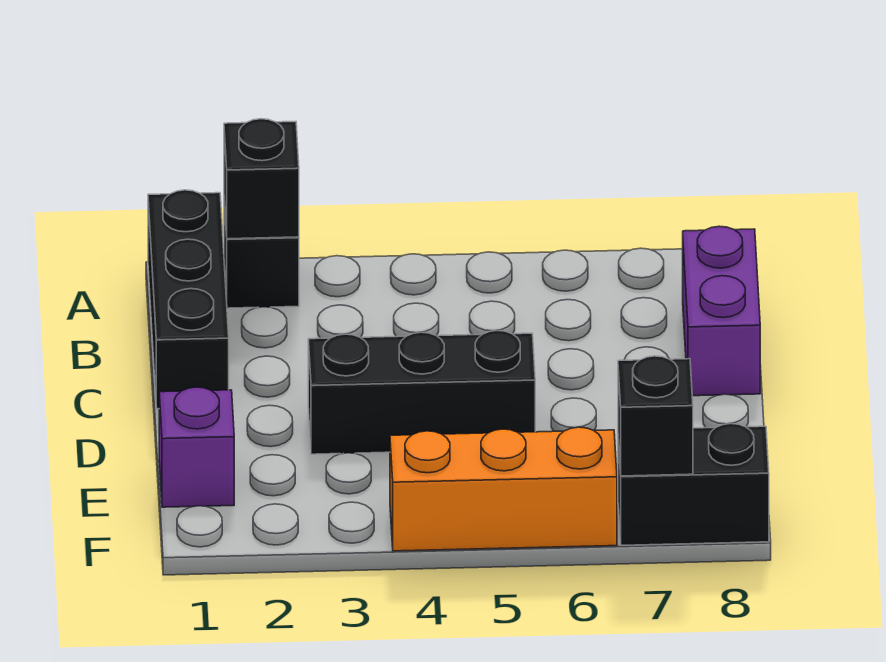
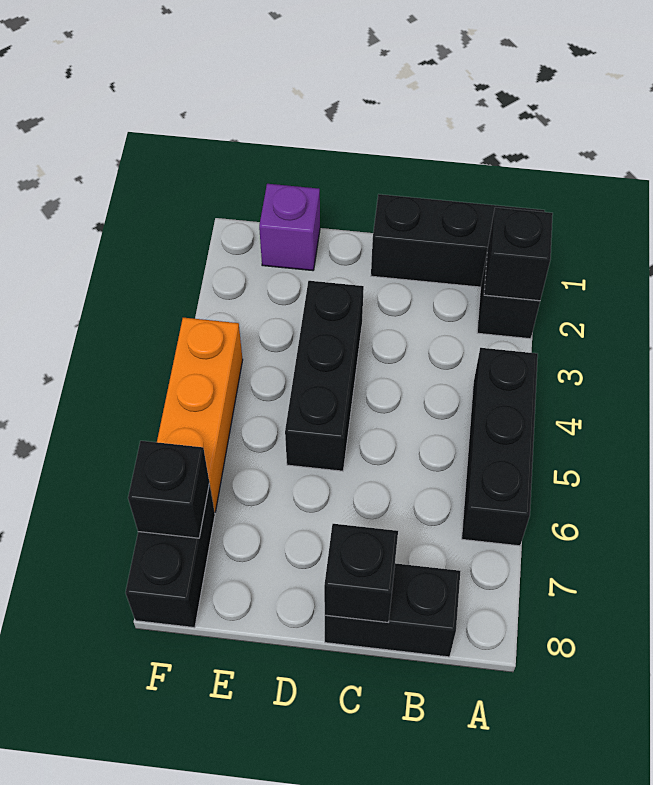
none -> black brick A4:A6 level 1
purple brick B8:C8 level 1 -> black brick B8:C8 level 1
none -> black brick C8 level 2

